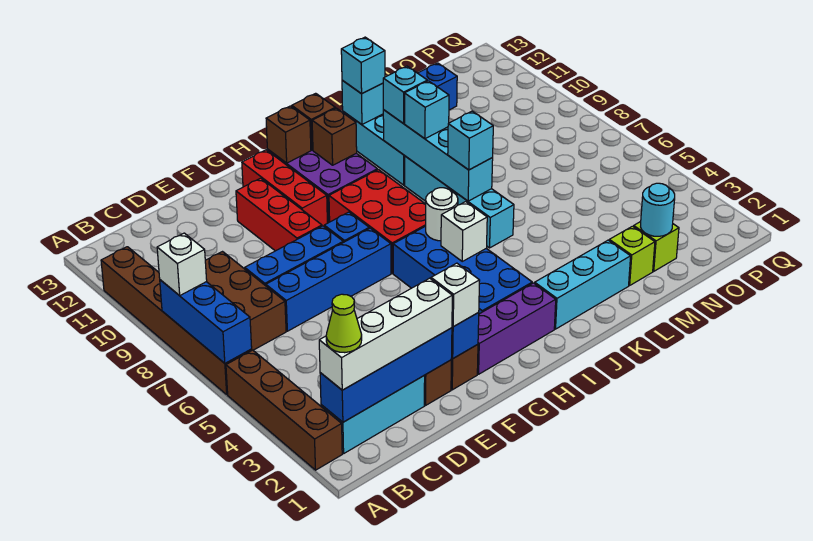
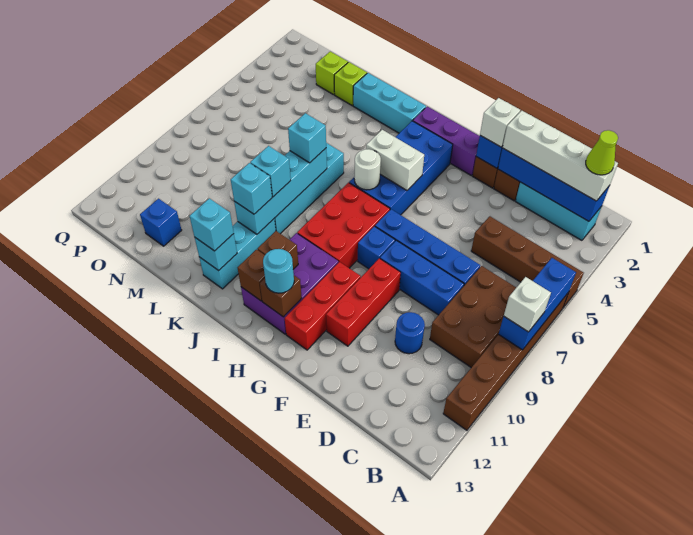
brown brick A2:A5 level 1 -> brown brick A5:D5 level 1
none -> blue round brick D10 level 1
white brick I5 level 2 -> white brick H5:I5 level 2
cyan round brick N2 level 2 -> cyan round brick H12 level 3

